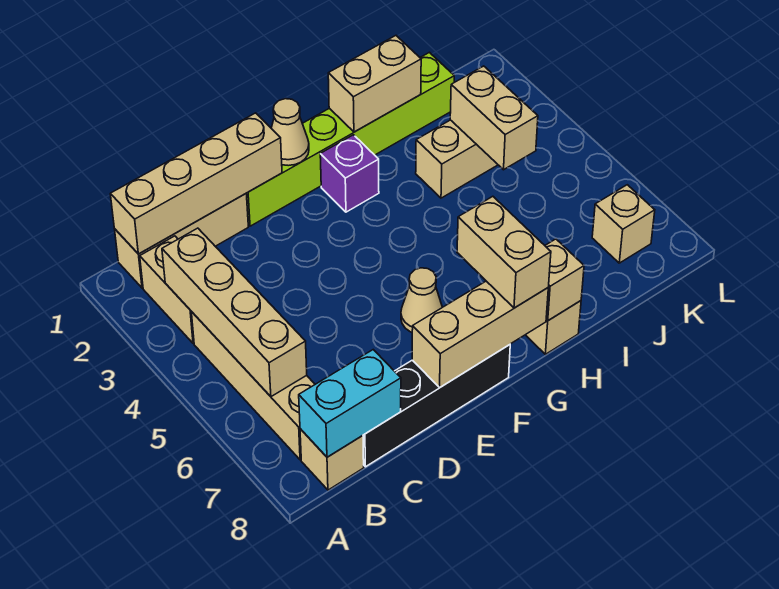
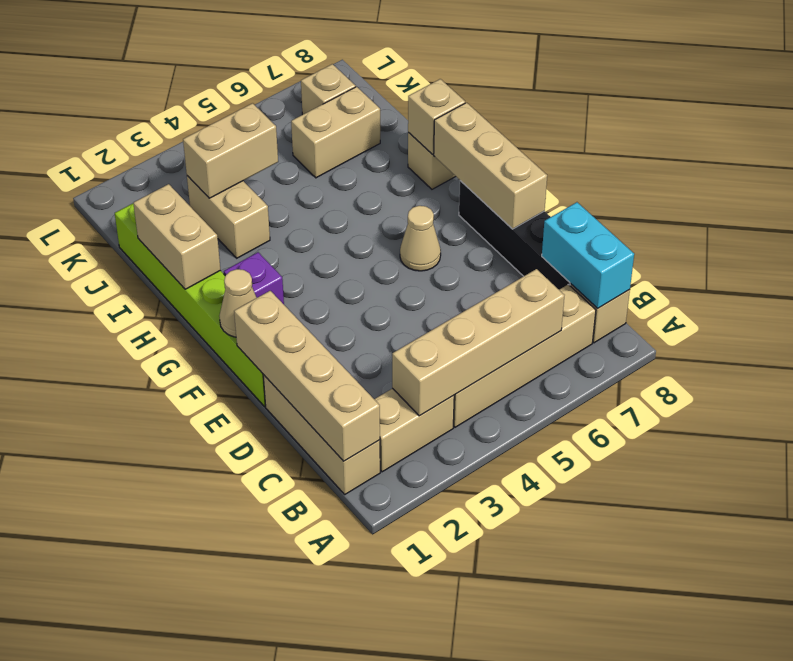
tan brick G7:G8 level 3 -> tan brick J6:J7 level 1

